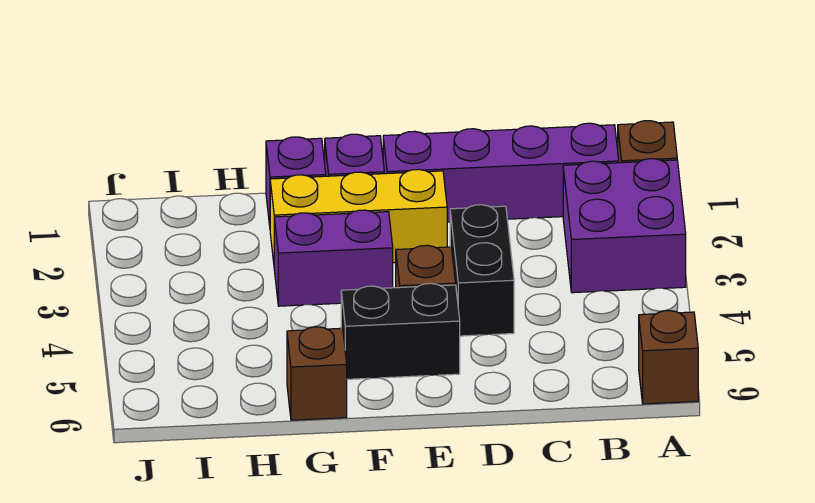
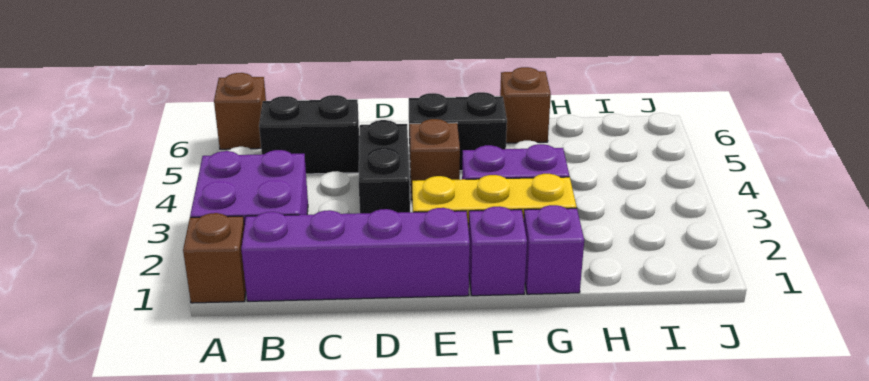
none -> black brick B5:C5 level 1

